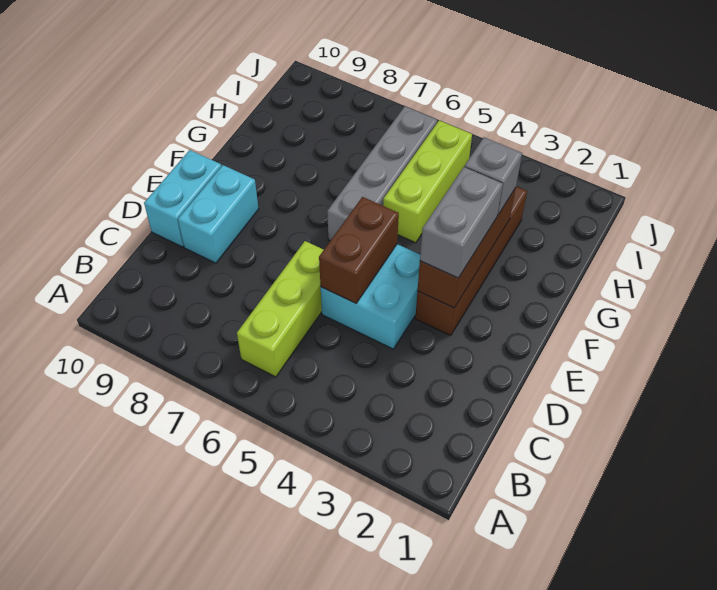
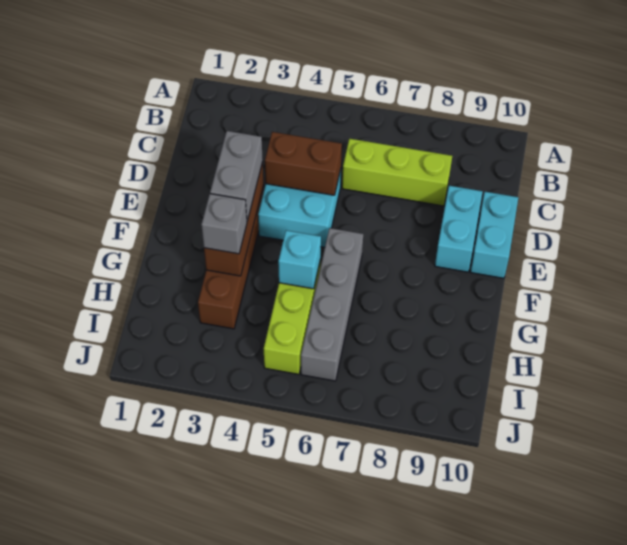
lime brick B6:D6 level 1 -> lime brick C6:C8 level 1
brown brick D5:E5 level 2 -> brown brick D4:D5 level 2
none -> cyan brick G5 level 2

